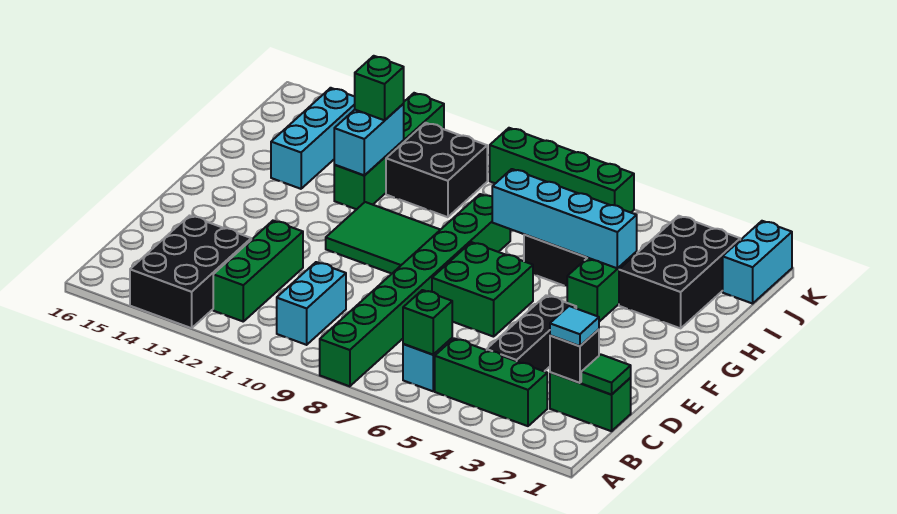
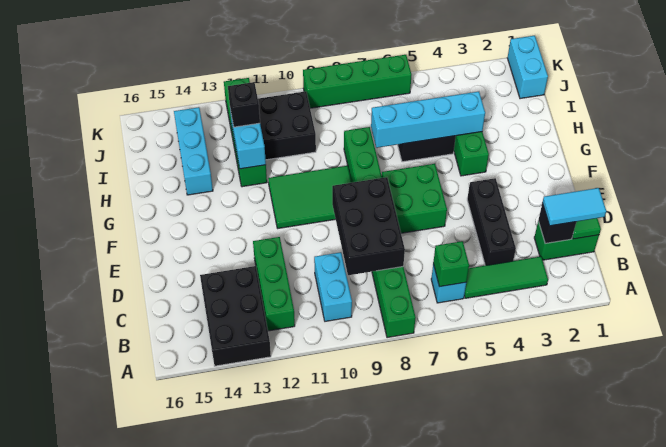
green brick B3:B5 level 1 -> green tile B3:B5 level 1
cyan tile C2 level 3 -> cyan tile C1:C2 level 3
black brick H2:J3 level 1 -> black brick C8:E9 level 2
green brick I12 level 3 -> black brick I12 level 3

